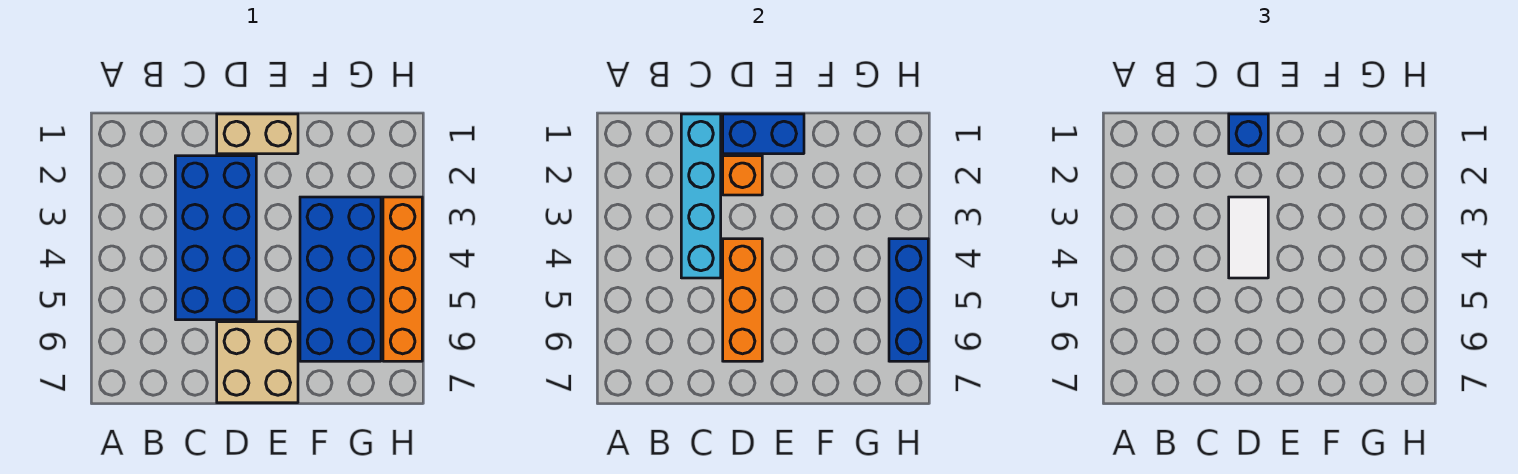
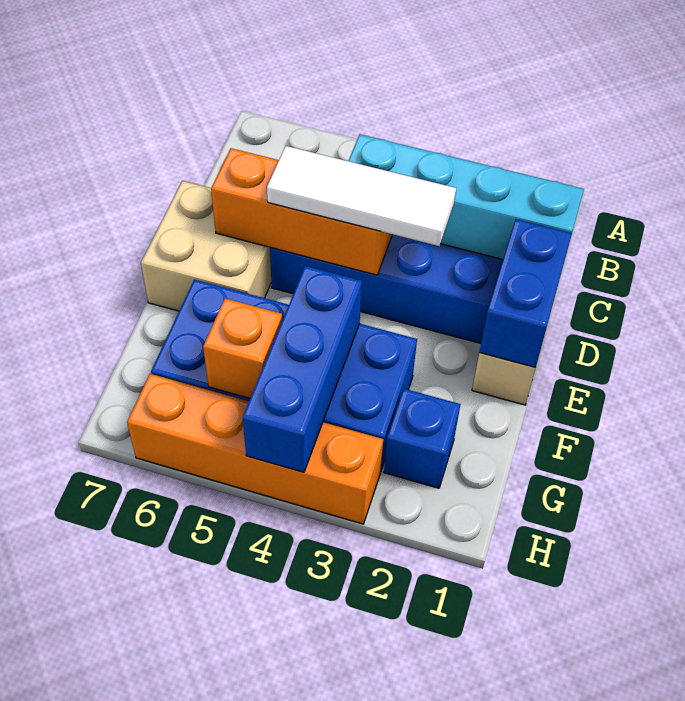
blue brick D1 level 3 -> blue brick G2 level 1
orange brick D2 level 2 -> orange brick G5 level 2
white tile D3:D4 level 3 -> white tile D3:D5 level 3
blue brick H4:H6 level 2 -> blue brick F4:H4 level 2

